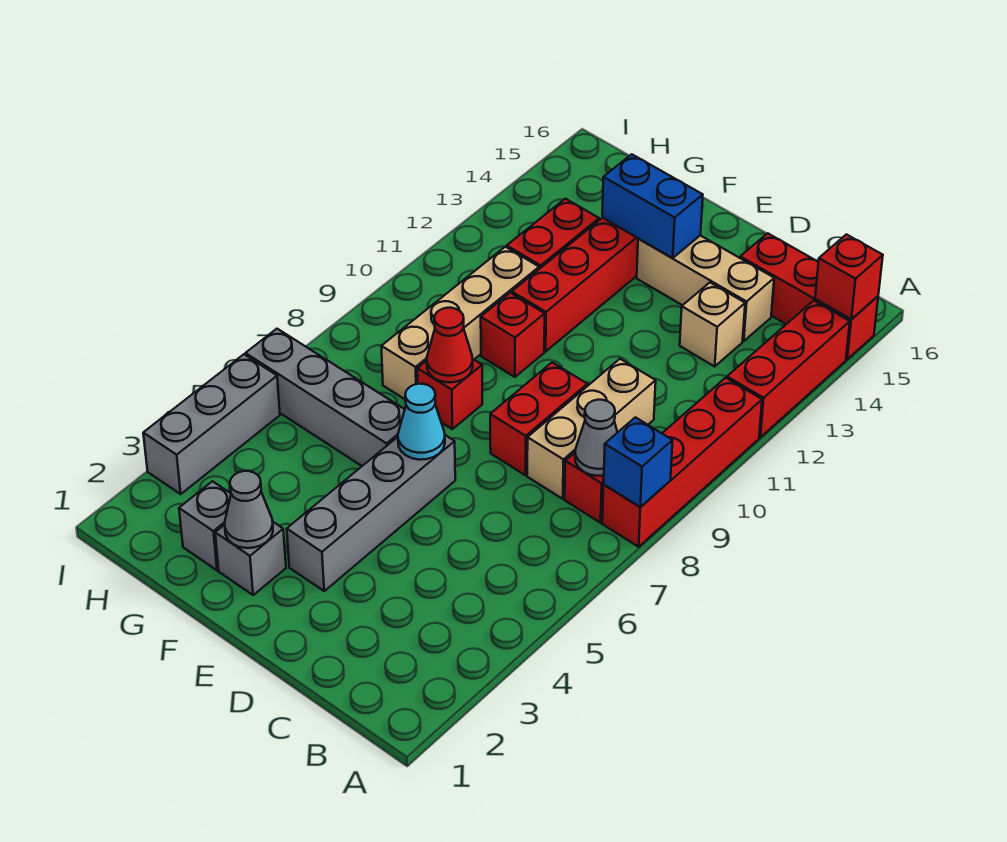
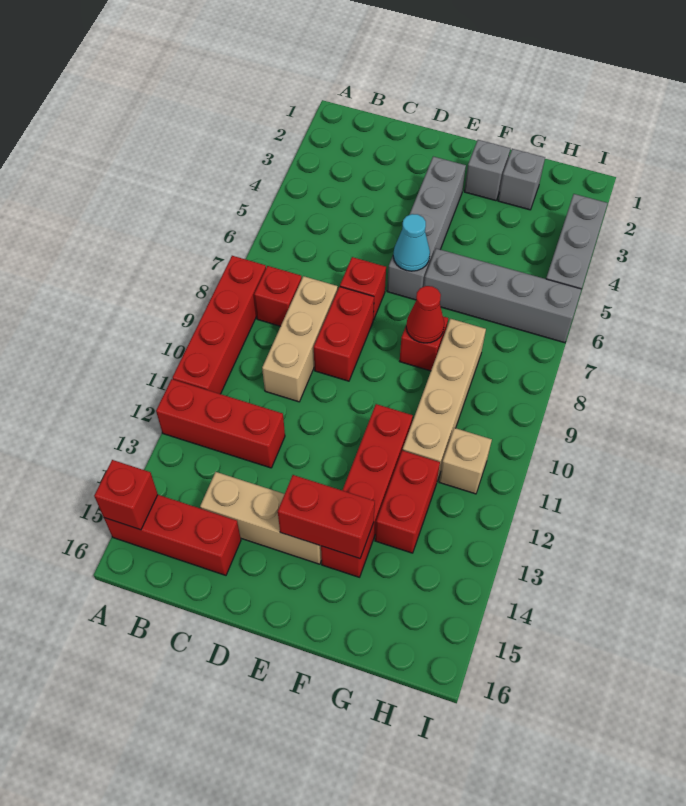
blue brick A8 level 2 -> none
red brick A12:A14 level 1 -> red brick A12:C12 level 1
grey cone B8 level 2 -> none
tan brick C13 level 1 -> tan brick H11 level 1
blue brick E14:F14 level 2 -> red brick E14:F14 level 2
grey cone F2 level 2 -> none
red brick F10 level 1 -> red brick D7 level 1

